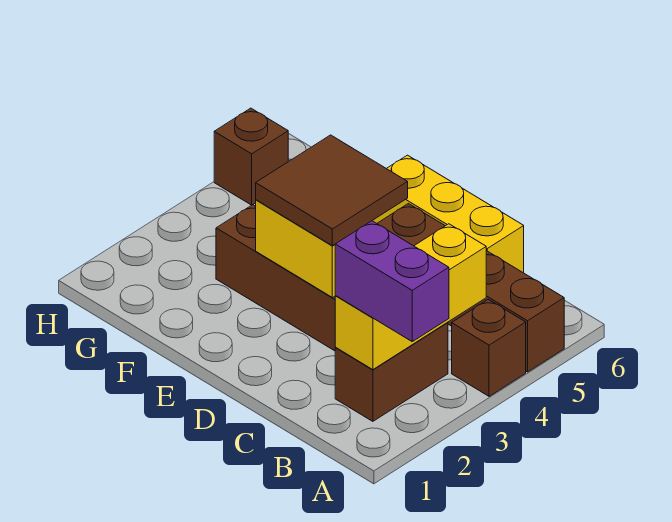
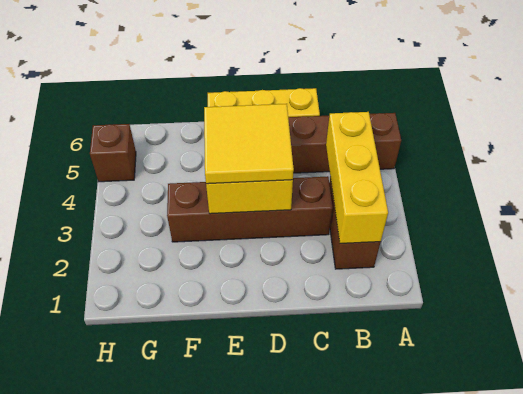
purple brick A2:B2 level 3 -> none
brown brick A4 level 1 -> none
brown tile D3:E4 level 3 -> yellow tile D3:E4 level 3

